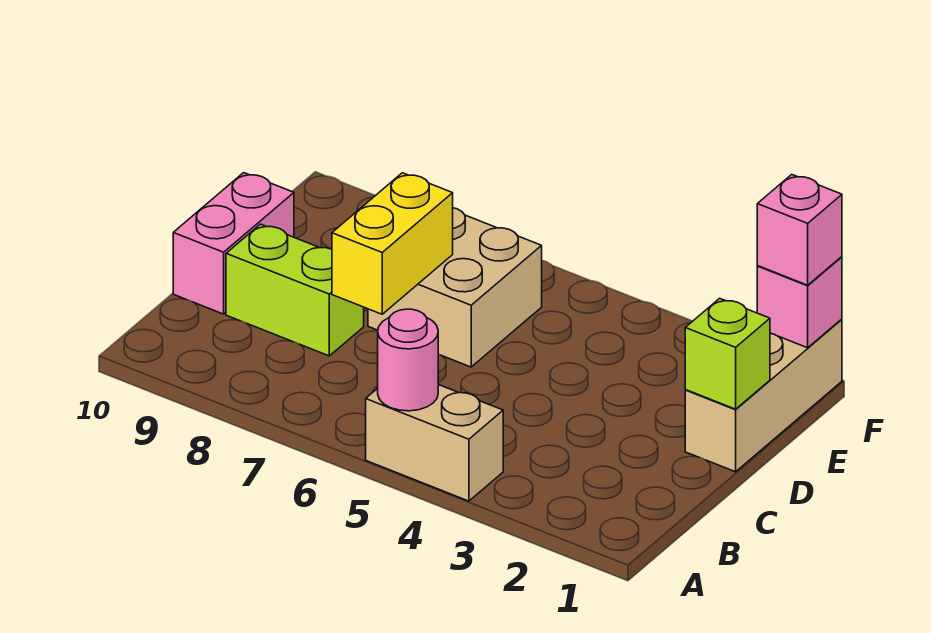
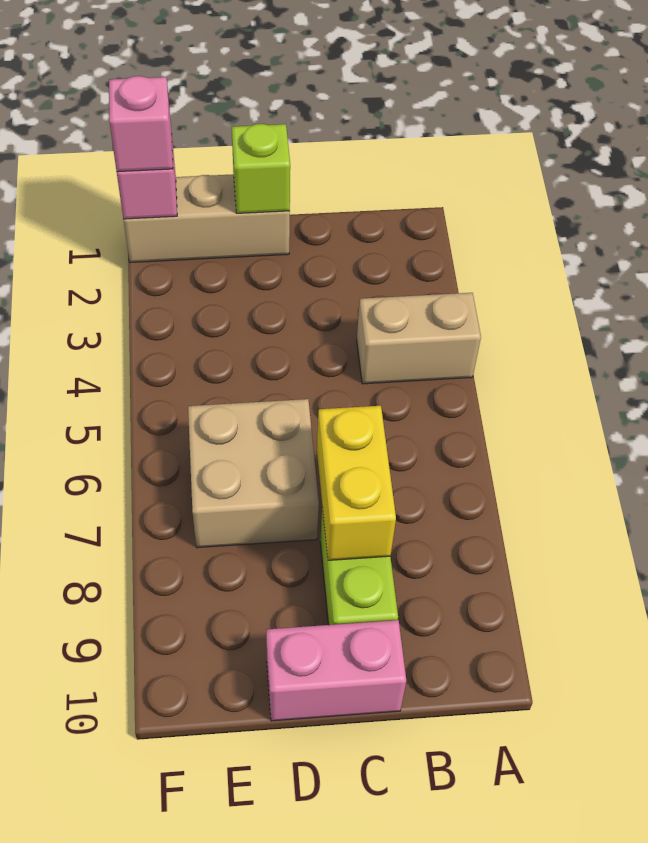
tan brick A4:A5 level 1 -> tan brick A4:B4 level 1
pink round brick A5 level 2 -> none
yellow brick C7:D7 level 2 -> yellow brick C7:C8 level 2

